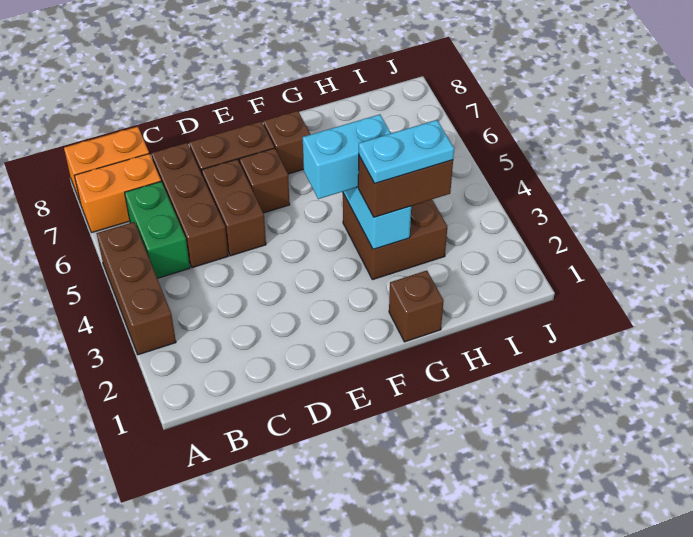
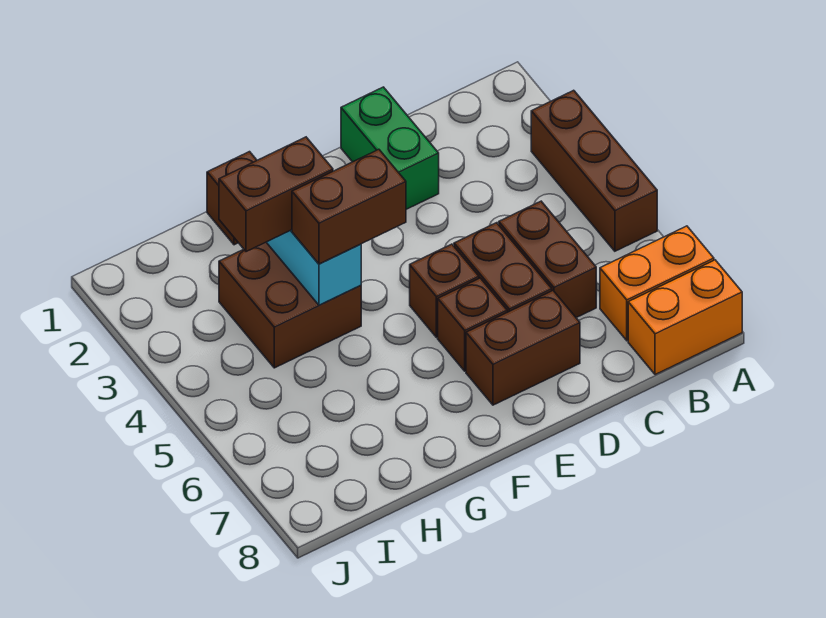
green brick B5:B6 level 1 -> green brick D1:D2 level 1
brown brick C5:C7 level 1 -> brown brick C5:C6 level 1
cyan brick F4:G4 level 3 -> brown brick F4:G4 level 3
brown brick F7 level 1 -> brown brick E5 level 1
cyan plate G3:H3 level 4 -> none

